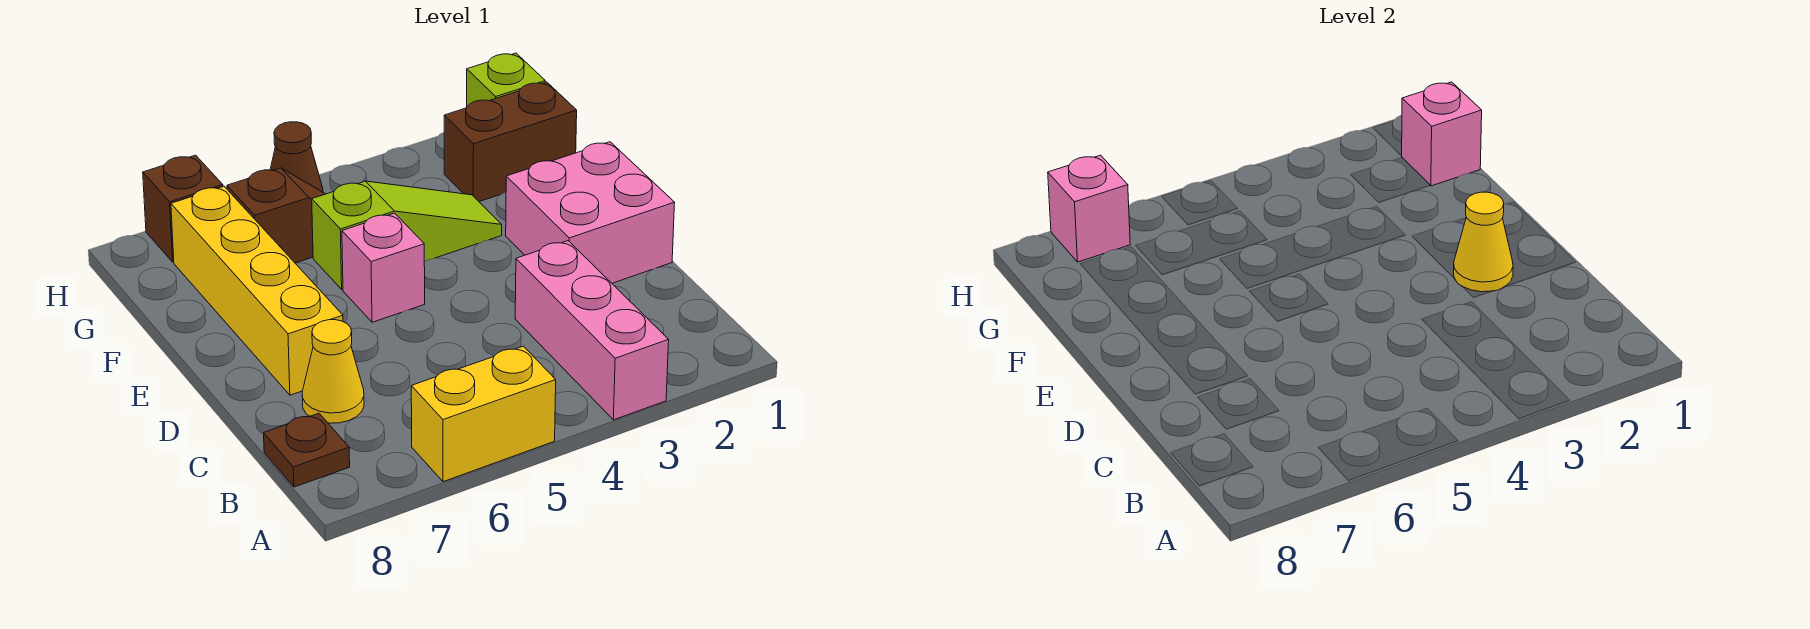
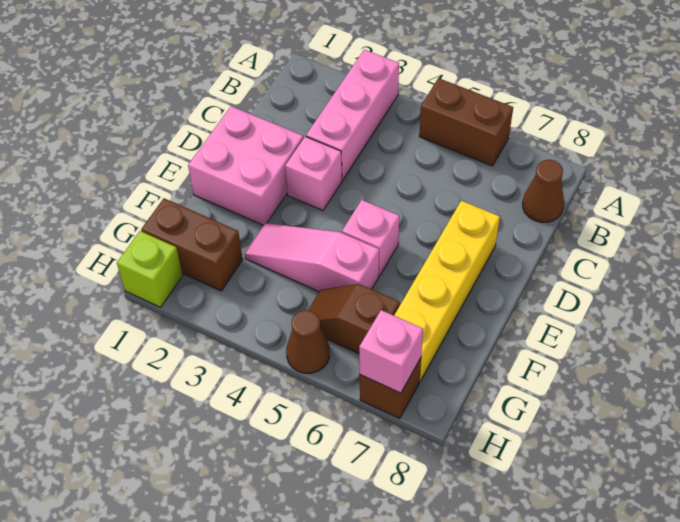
yellow brick A5:A6 level 1 -> brown brick A5:A6 level 1
brown plate B8 level 1 -> brown cone B8 level 1
yellow cone C7 level 1 -> none
yellow cone D2 level 2 -> none
lime slope F3:F5 level 1 top 5 -> pink slope F3:F5 level 1 top 5
pink brick G1 level 2 -> pink brick D3 level 1

